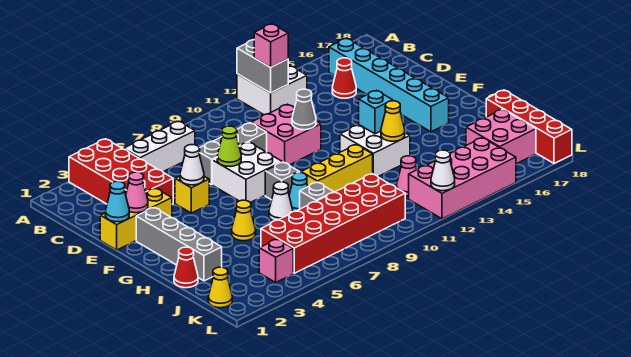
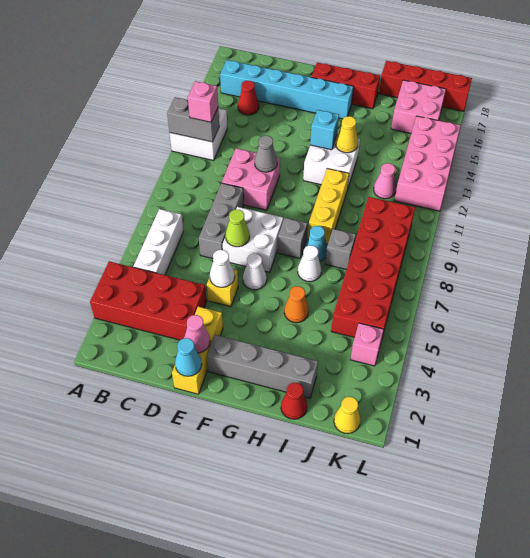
none -> red brick F17:H17 level 1
yellow cone H5 level 1 -> orange cone H5 level 1
white cone L12 level 2 -> white cone F6 level 1

